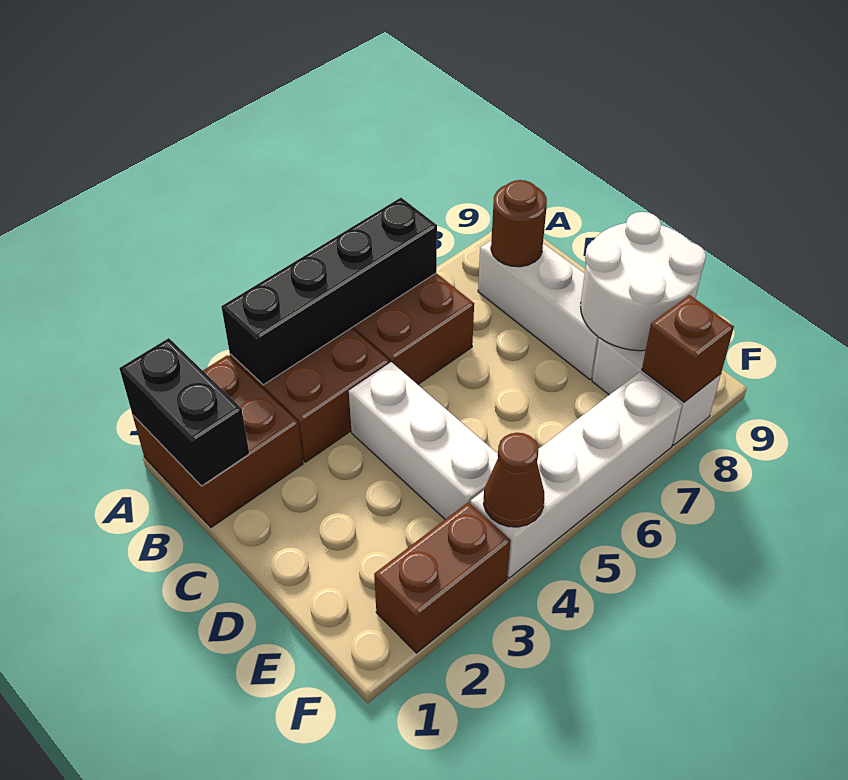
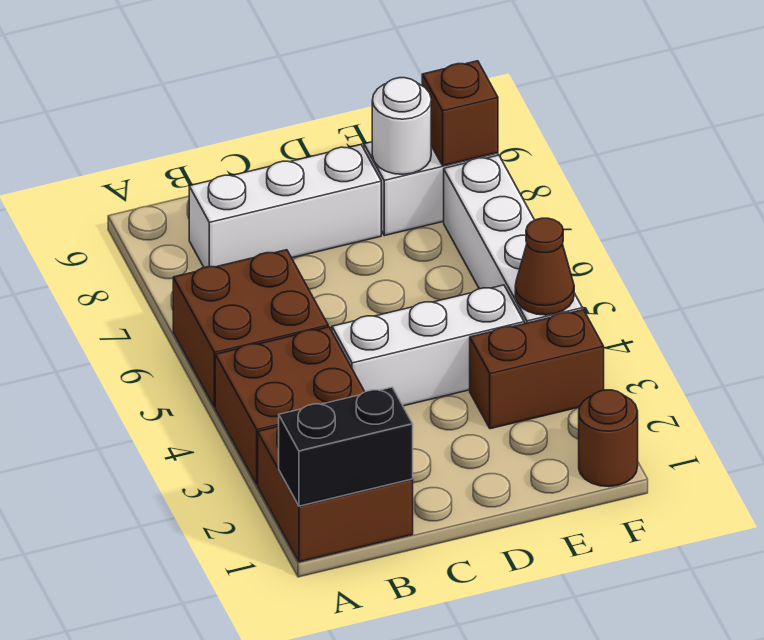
black brick A3:A6 level 2 -> none
brown round brick B8 level 2 -> brown round brick F1 level 1
white round brick D8:E9 level 2 -> white round brick E8 level 2
brown brick F2:F3 level 1 -> brown brick E3:F3 level 1

